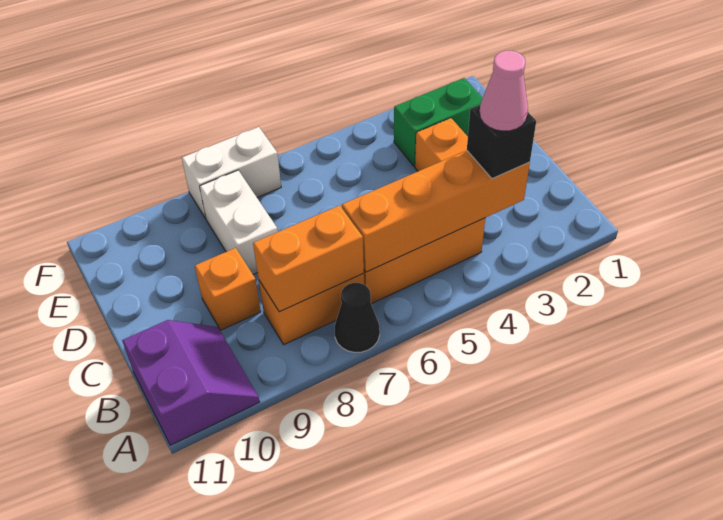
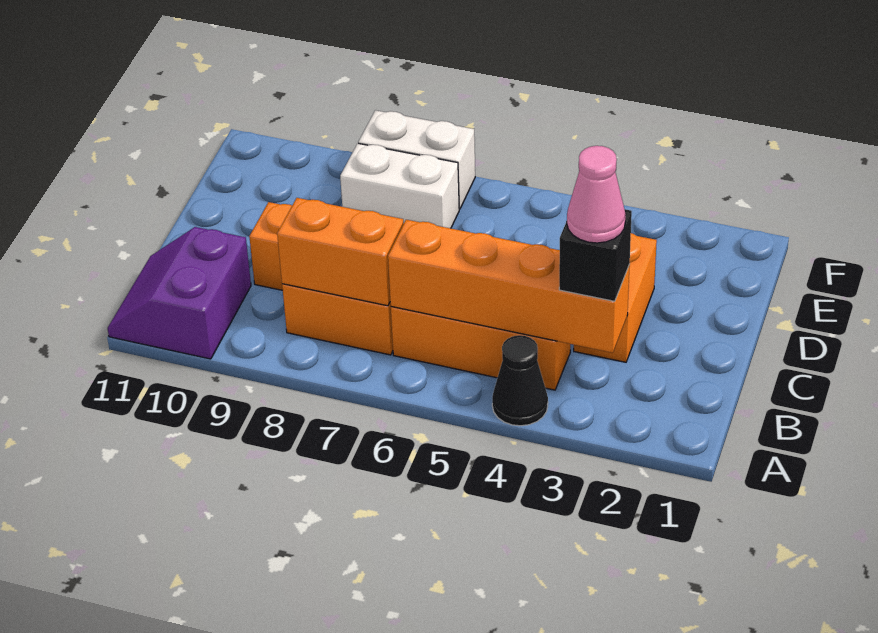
black cone A7 level 1 -> black cone A4 level 1
purple slope A10:B11 level 1 top 11 -> purple slope A10:B11 level 1 top 10
white brick D8:E8 level 1 -> white brick E7:E8 level 1
green brick E2:E3 level 1 -> none

